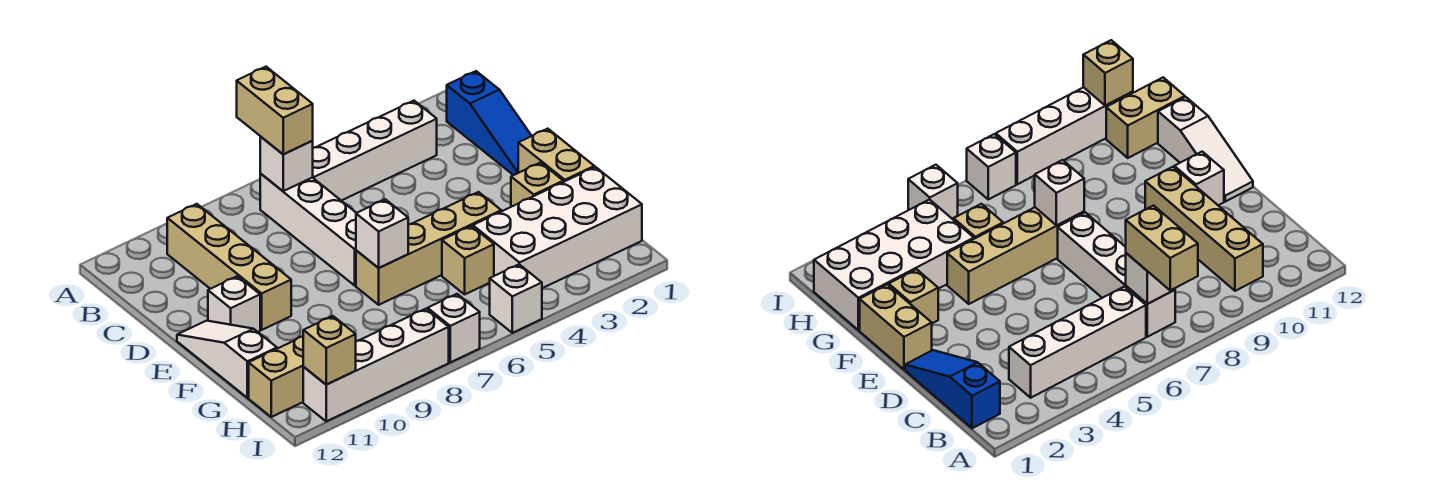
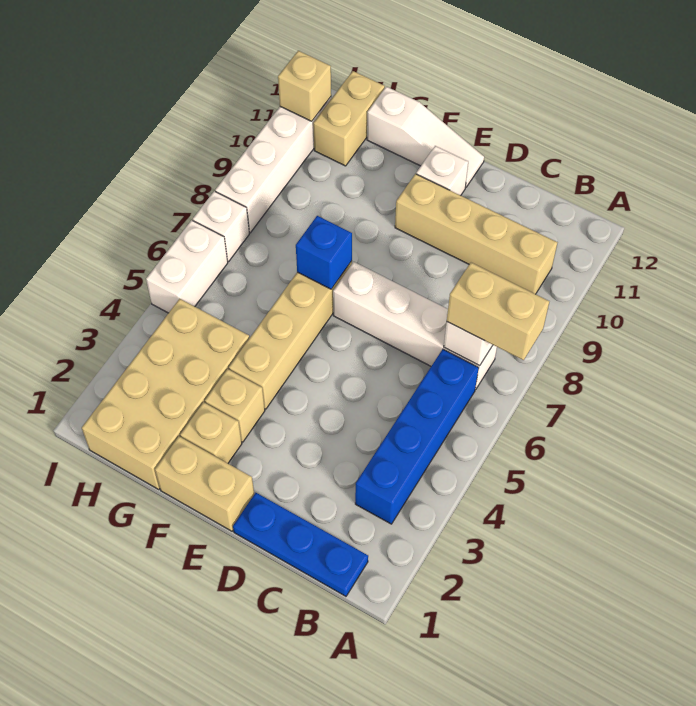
blue slope B1:D1 level 1 top B -> blue plate B1:D1 level 1
white brick B3:B6 level 1 -> blue brick B3:B6 level 1
white brick F7 level 2 -> blue brick F7 level 2
white brick G1:H4 level 1 -> tan brick G1:H4 level 1
tan brick G5 level 1 -> tan brick F3 level 1
white brick I5 level 1 -> white brick I5:I6 level 1

